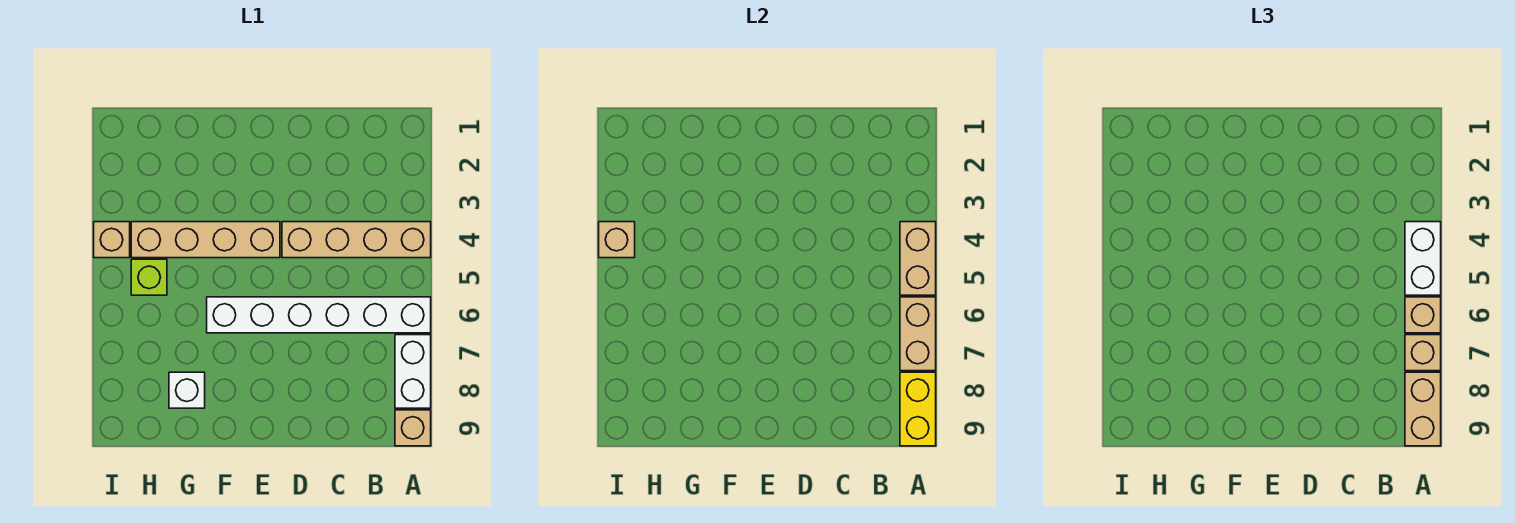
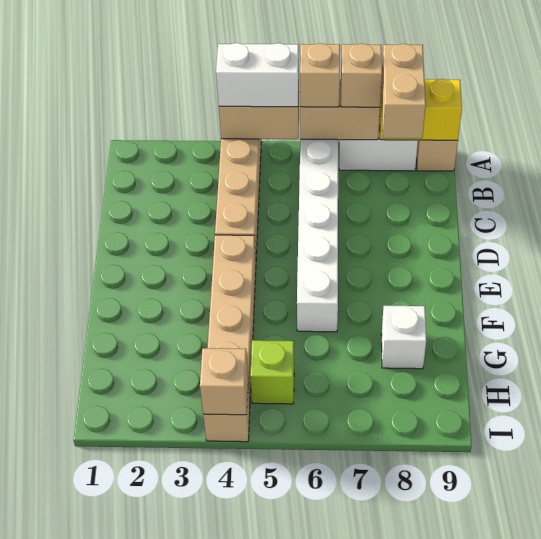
tan brick A8:A9 level 3 -> tan brick A8:B8 level 3

